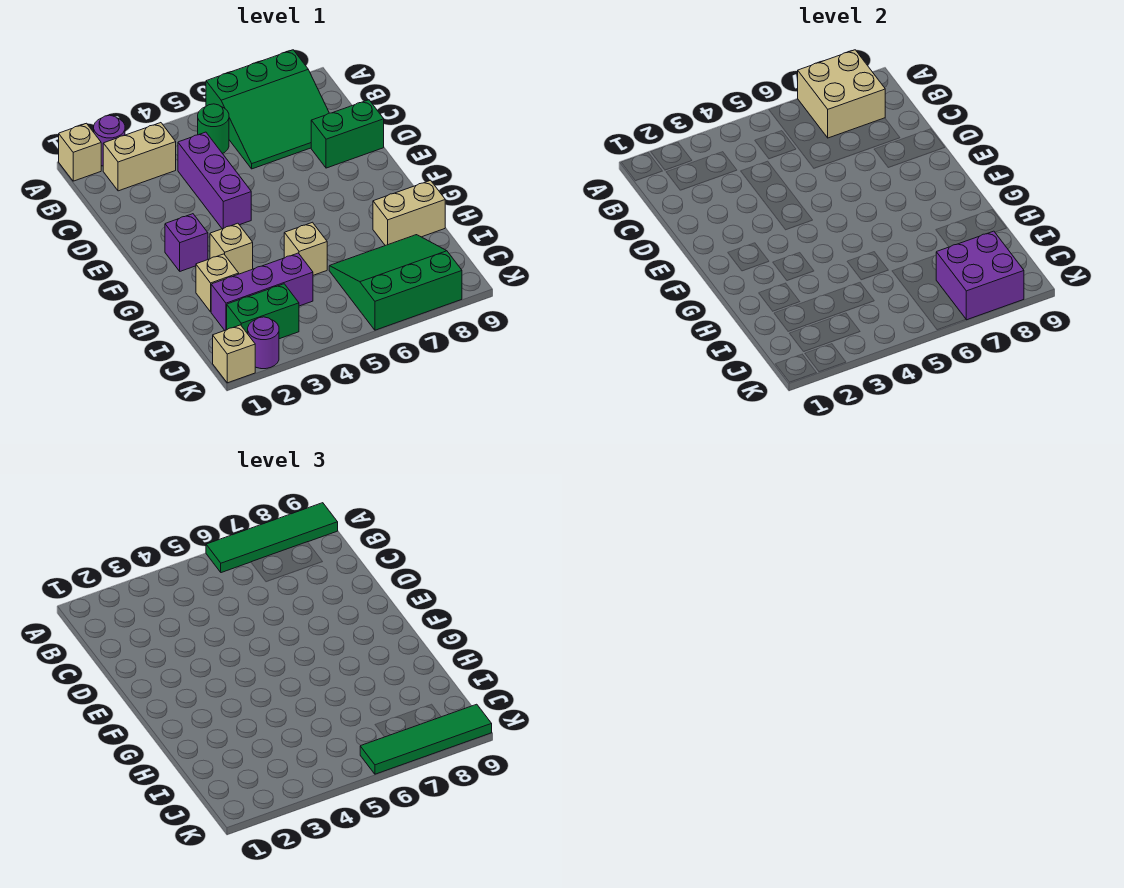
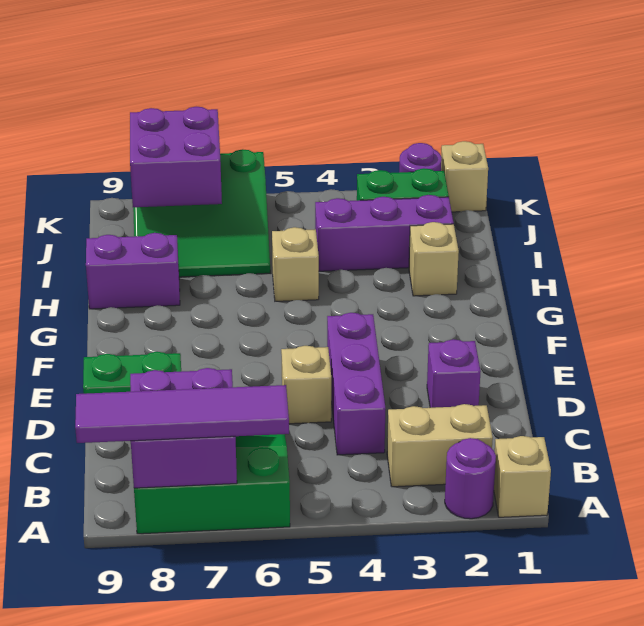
green tile A6:A9 level 3 -> purple tile A6:A9 level 3
tan brick A7:B8 level 2 -> purple brick A7:B8 level 2
green round brick B5 level 1 -> none
purple brick F2 level 1 -> purple brick D2 level 1
tan brick G3 level 1 -> tan brick D5 level 1
tan brick H8:H9 level 1 -> purple brick H8:H9 level 1
green tile K6:K9 level 3 -> none

